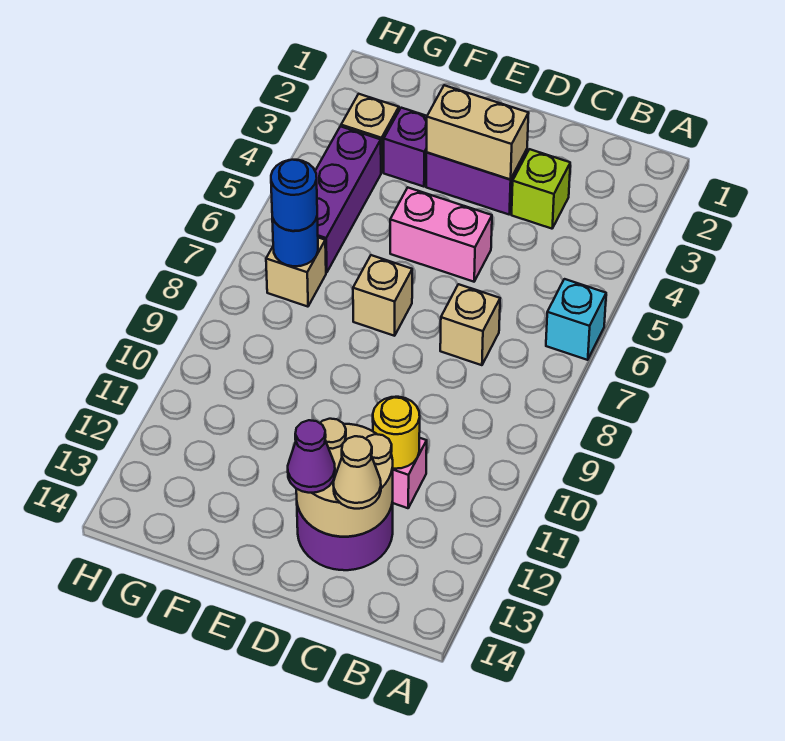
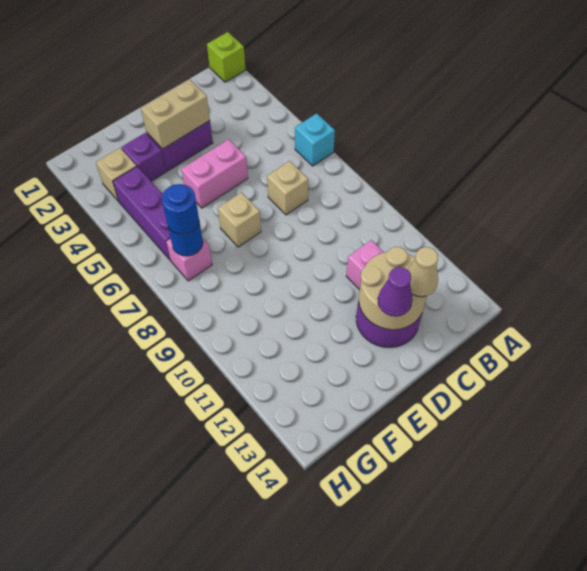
lime brick C3 level 1 -> lime brick A1 level 1
yellow round brick C11 level 2 -> none
tan brick G7 level 1 -> pink brick G7 level 1

